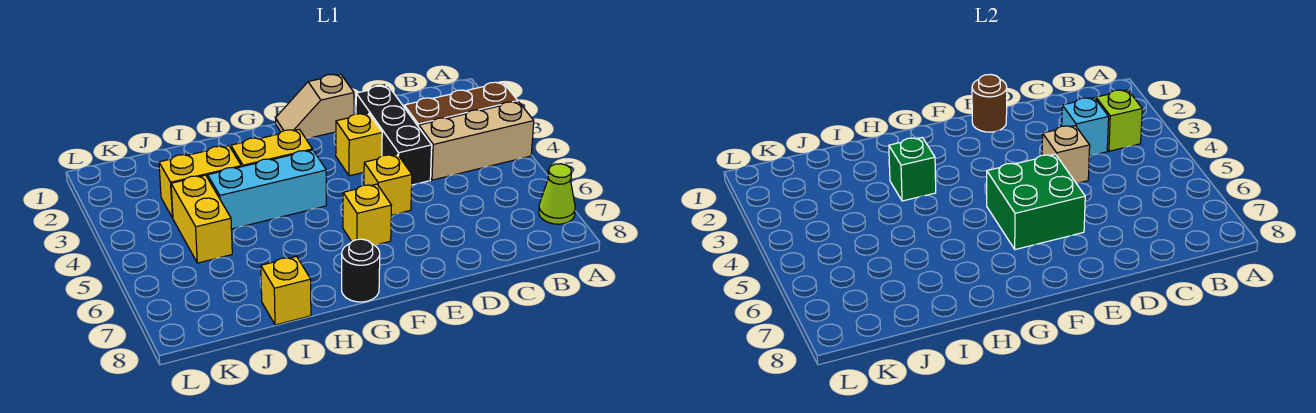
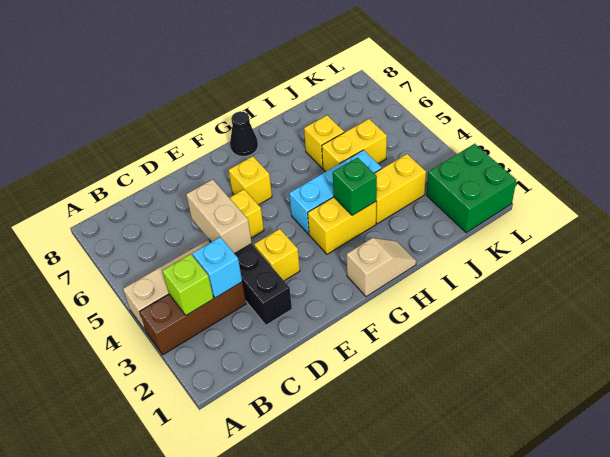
lime cone A7 level 1 -> none
tan brick D4 level 2 -> tan brick D4:D5 level 2
tan slope E1:F1 level 1 top E -> tan slope G1:H1 level 1 top G
brown round brick E1 level 2 -> none
green brick E5:F6 level 2 -> green brick K1:L2 level 1
black round brick G8 level 1 -> black cone G8 level 1
yellow brick I8 level 1 -> yellow brick I6 level 1
yellow brick J4:J5 level 1 -> yellow brick I5:J5 level 1

